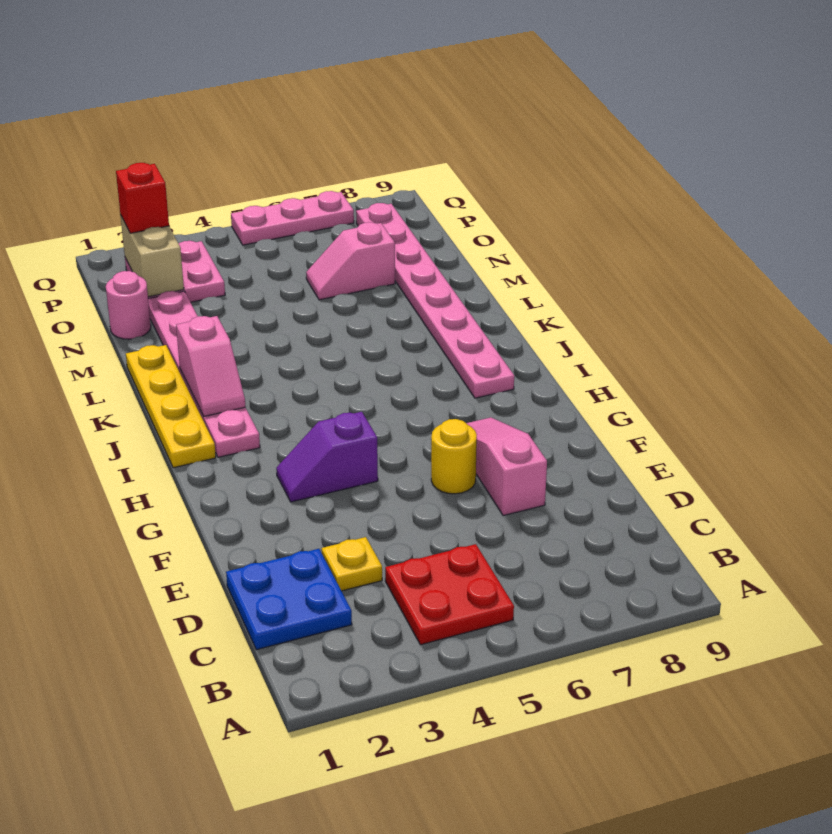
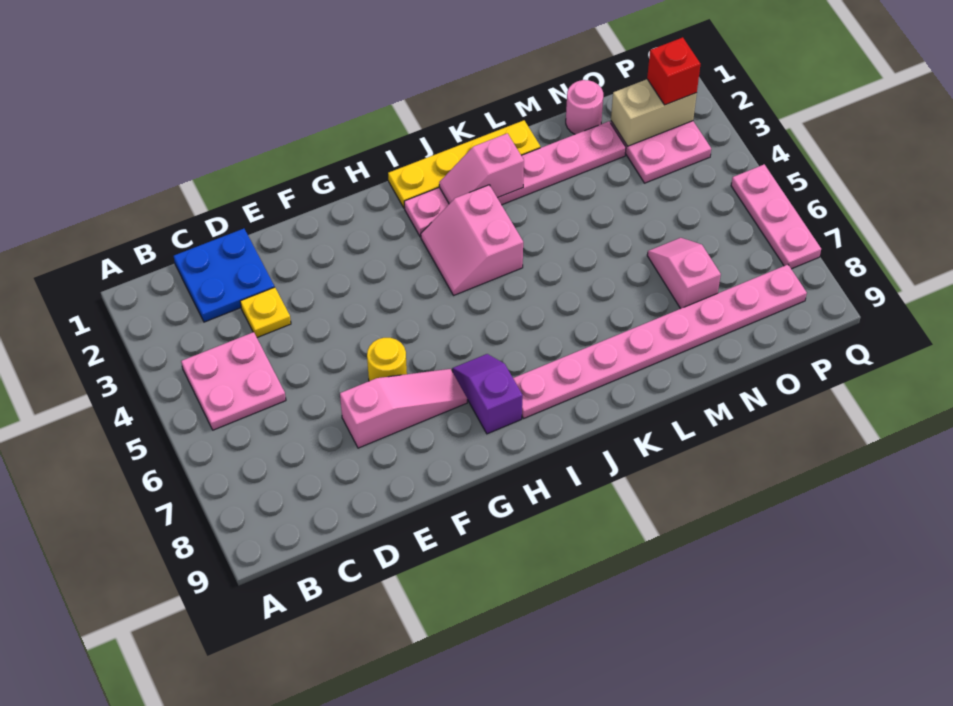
red plate B4:C5 level 1 -> pink plate B4:C5 level 1
purple slope G3:G4 level 1 top 4 -> purple slope H7:H8 level 1 top 8
none -> pink slope I3:J4 level 1 top J

